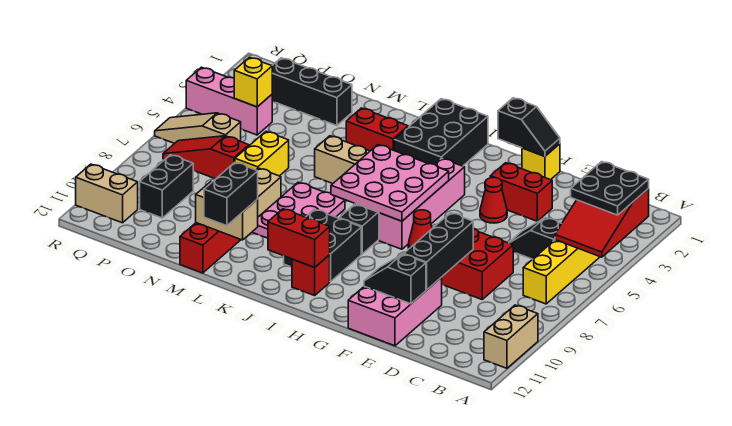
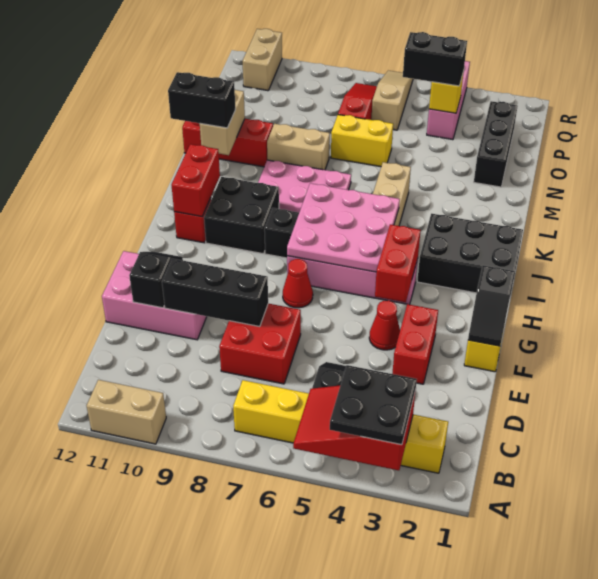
red brick K3:L3 level 1 -> red brick G4:H4 level 2
black brick P9:P10 level 1 -> black brick P4:P5 level 3

